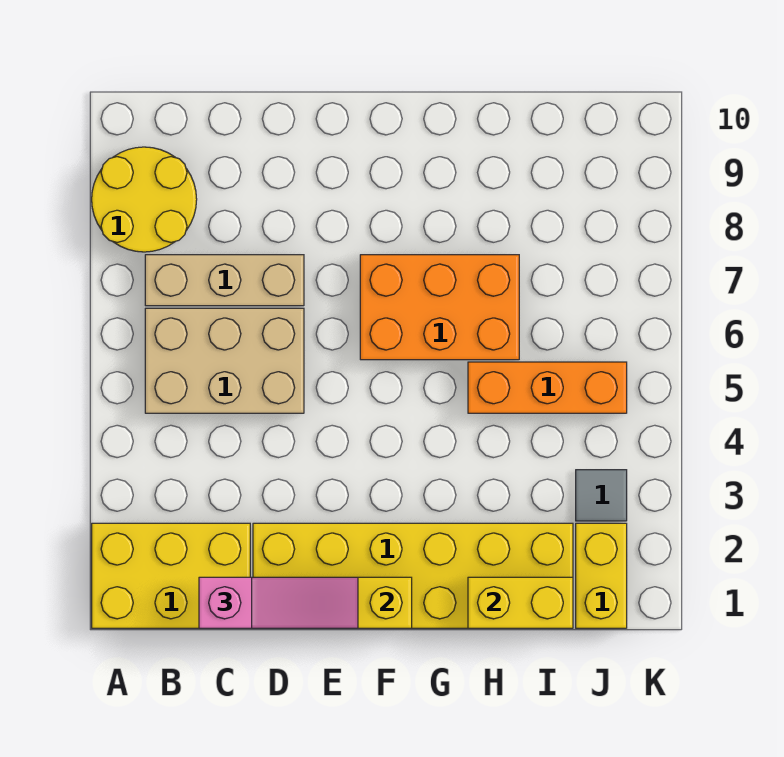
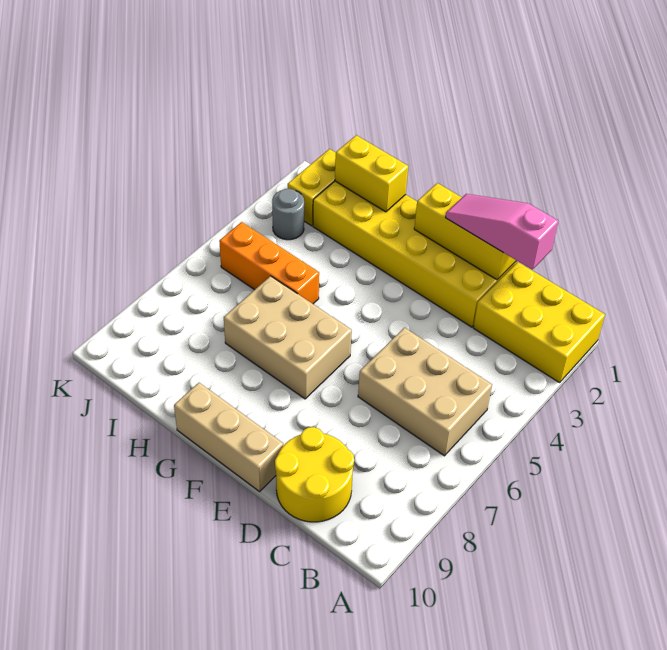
yellow round brick A8:B9 level 1 -> yellow round brick C9:D10 level 1
tan brick B7:D7 level 1 -> tan brick E10:G10 level 1
orange brick F6:H7 level 1 -> tan brick F6:H7 level 1
grey tile J3 level 1 -> grey round brick J3 level 1

